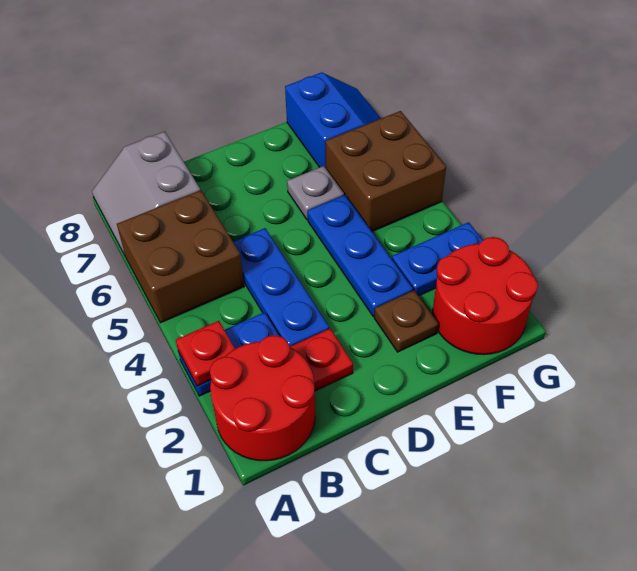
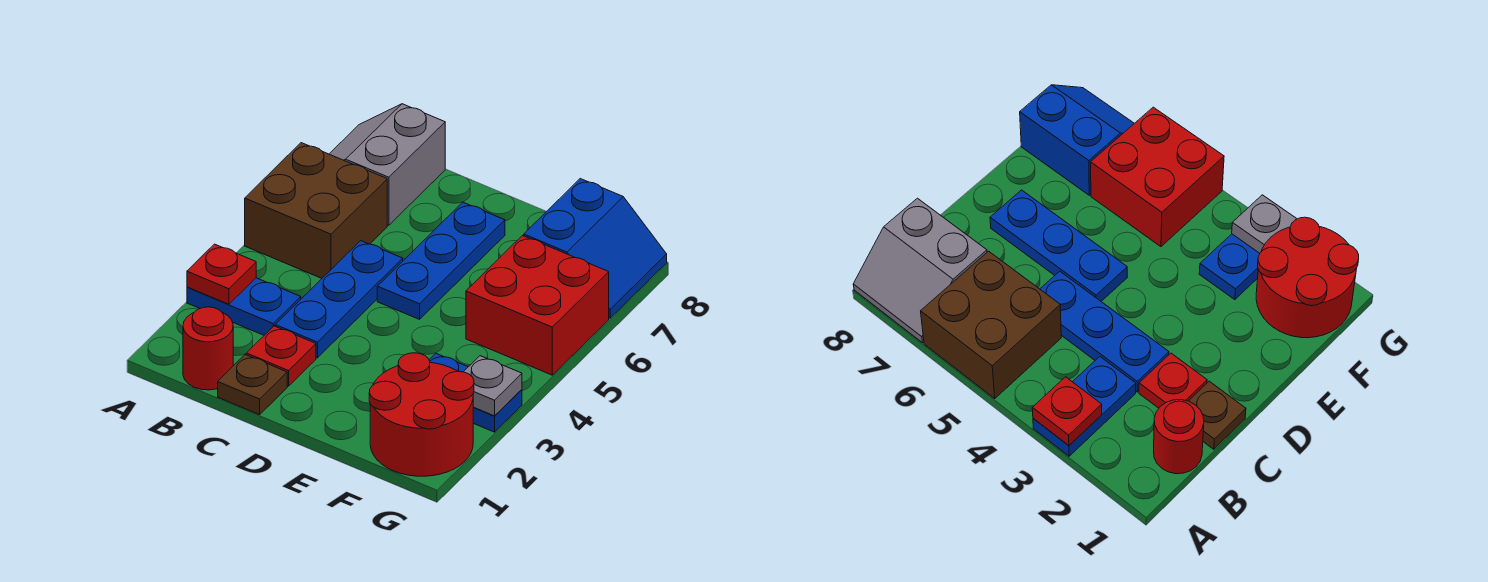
red round brick A1:B2 level 1 -> red round brick B1 level 1
brown plate E2 level 1 -> brown plate C1 level 1
blue plate E3:E5 level 1 -> blue plate D5:D7 level 1
grey plate E6 level 1 -> grey plate G3 level 2
brown brick F5:G6 level 1 -> red brick F5:G6 level 1

